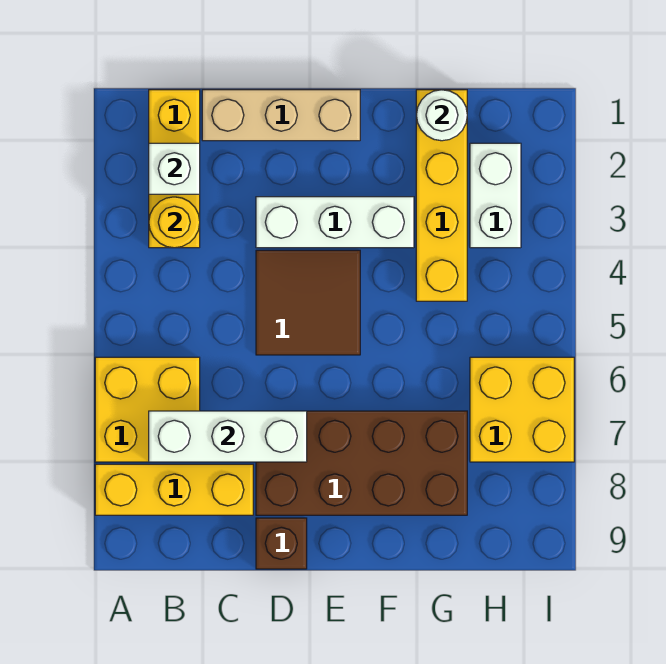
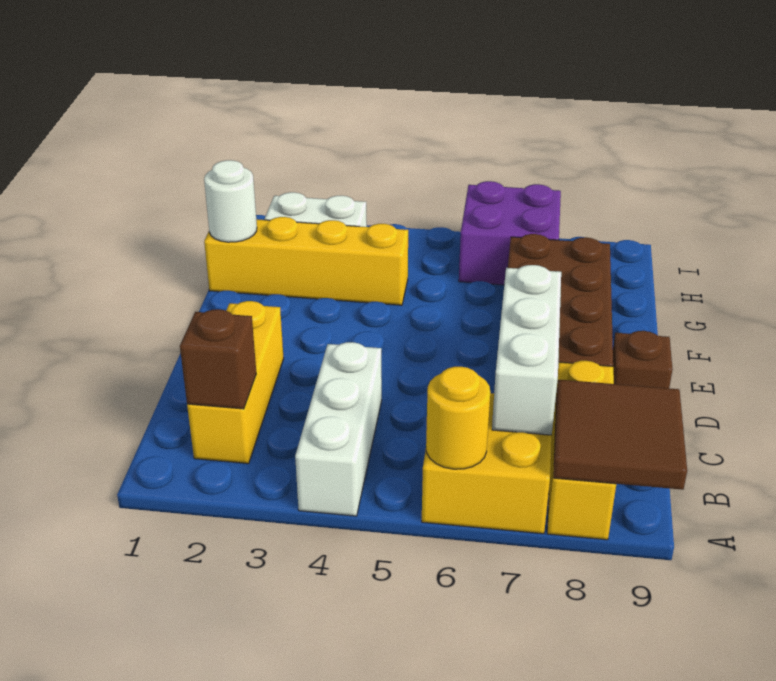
yellow brick B1:B3 level 1 -> yellow brick B2:D2 level 1
white brick B2 level 2 -> brown brick B2 level 2
yellow round brick B3 level 2 -> yellow round brick A6 level 2
tan brick C1:E1 level 1 -> none
white brick D3:F3 level 1 -> white brick A4:C4 level 1
brown tile D4:E5 level 1 -> brown tile A8:B9 level 2
yellow brick H6:I7 level 1 -> purple brick H6:I7 level 1

